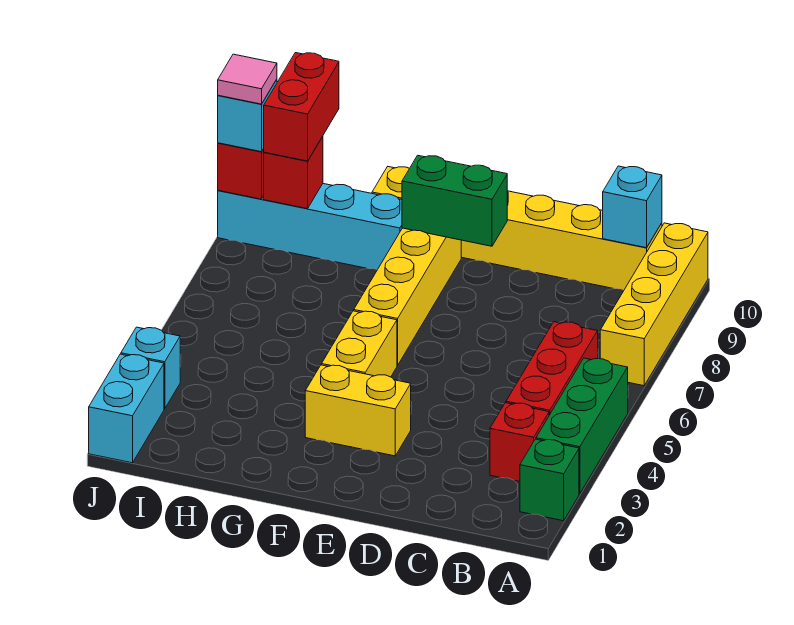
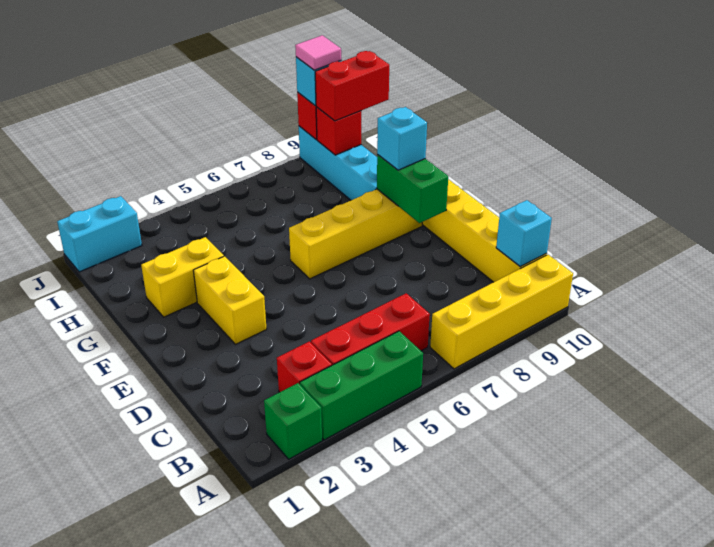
yellow brick F4:F5 level 1 -> yellow brick G2:G3 level 1
cyan brick J3 level 1 -> cyan brick F9 level 3

